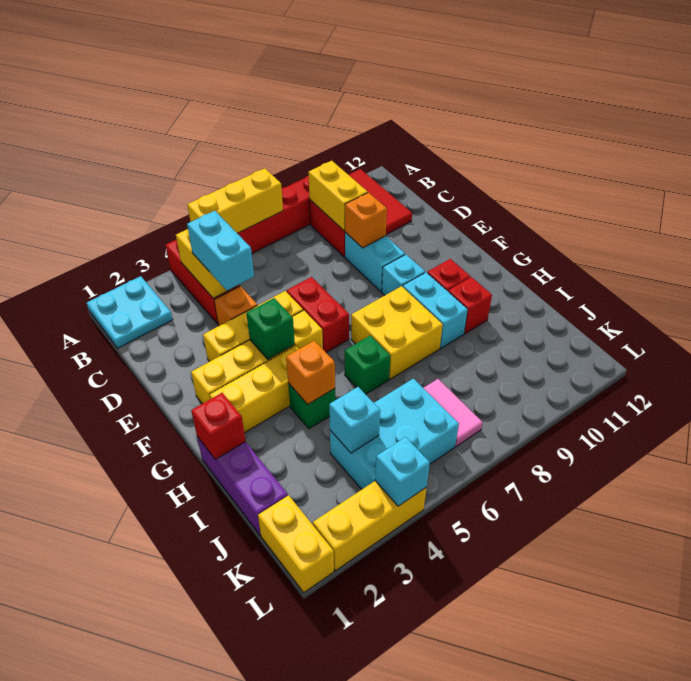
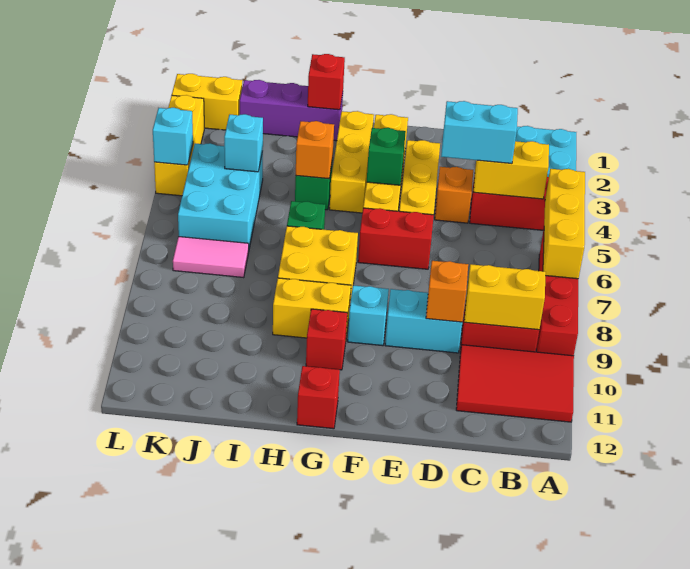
cyan brick G9:H9 level 1 -> yellow brick G9:H9 level 1
red brick H10 level 1 -> red brick G12 level 1

